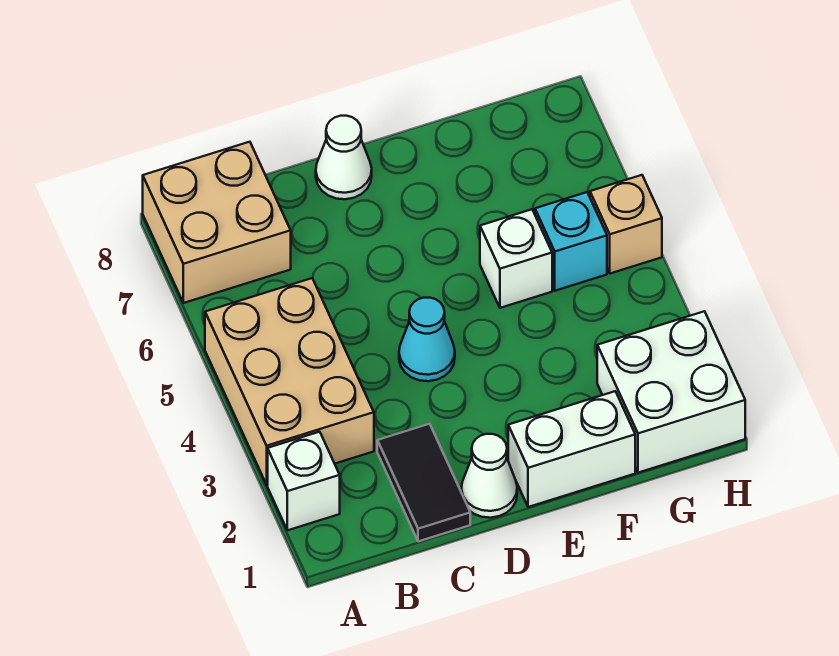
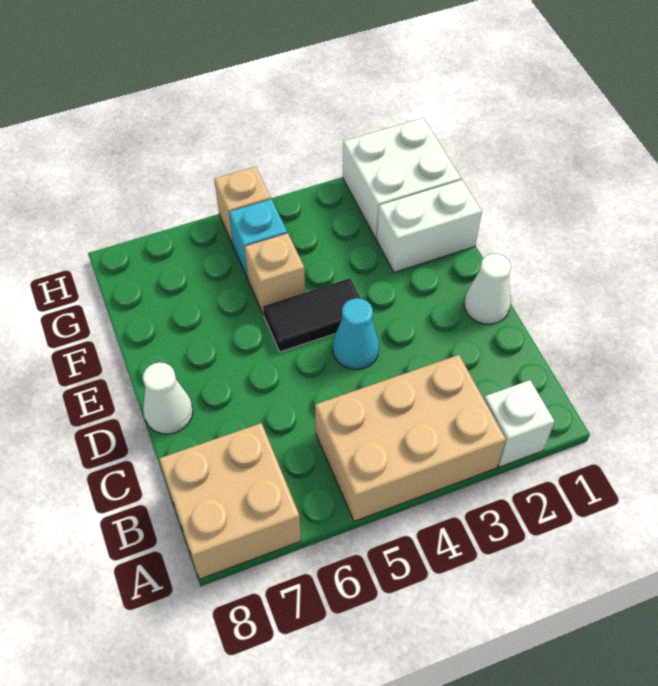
black tile C1:C2 level 1 -> black tile E4:E5 level 1
white brick E1:F1 level 1 -> white brick F1:F2 level 1
white brick F5 level 1 -> tan brick F5 level 1

